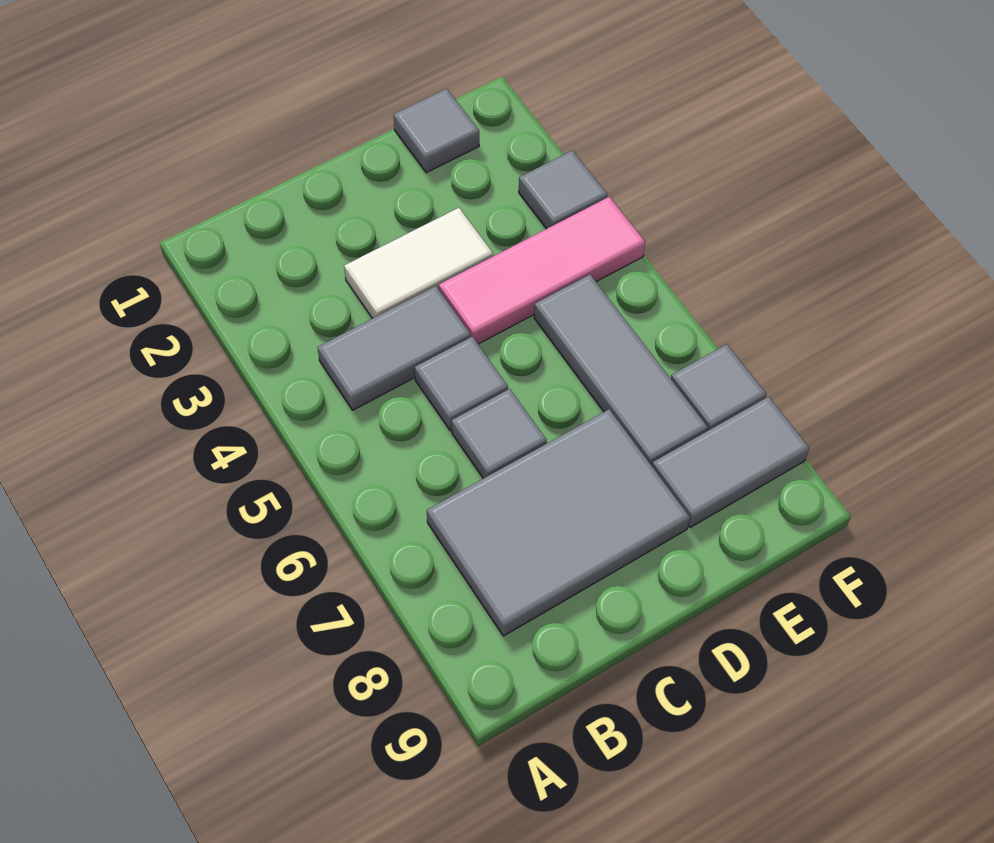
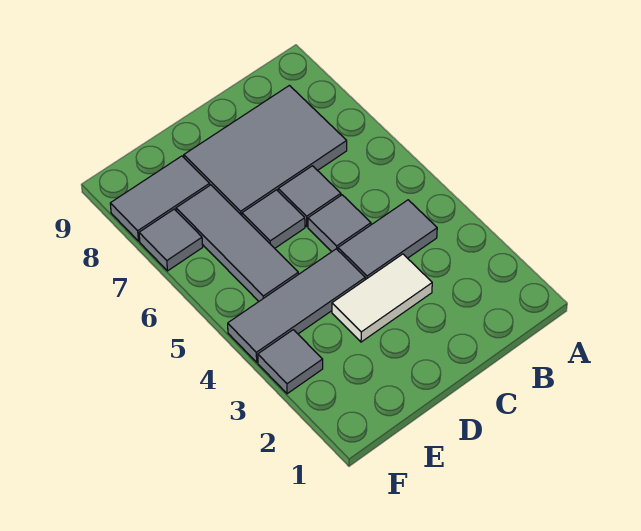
pink tile D4:F4 level 1 -> grey tile D4:F4 level 1
grey tile E1 level 1 -> grey tile D6 level 1

